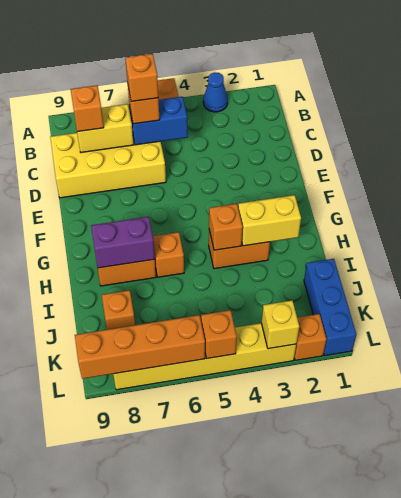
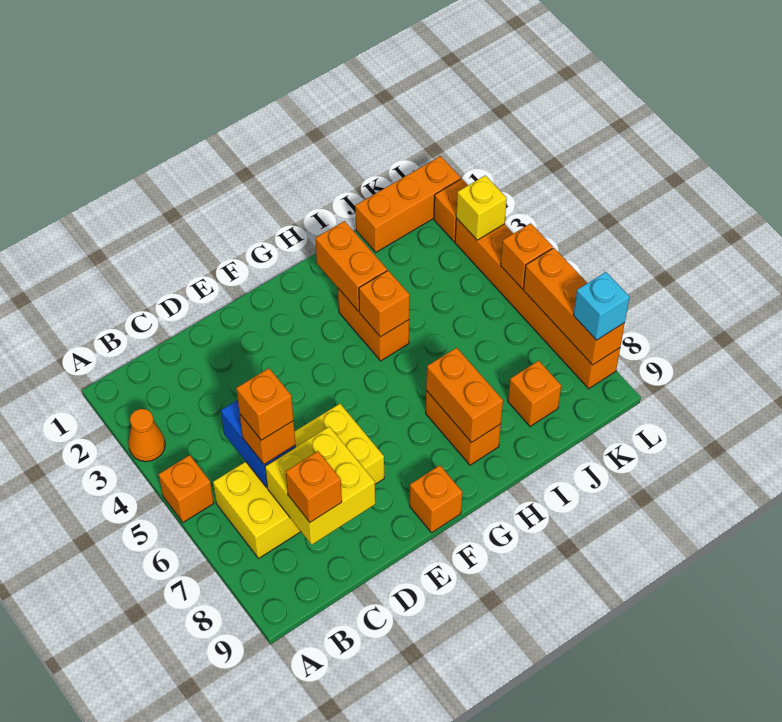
blue cone A3 level 1 -> orange cone A3 level 1
yellow brick C6:D9 level 1 -> yellow brick B6:E7 level 1
yellow brick C7:C8 level 2 -> yellow brick C7:D8 level 2
yellow brick H2:H3 level 2 -> orange brick H2:H3 level 2
orange brick H6 level 1 -> orange brick F9 level 1
purple brick H7:H8 level 2 -> orange brick H7:H8 level 2
blue brick J1:L1 level 1 -> orange brick J1:L1 level 1
yellow brick L3:L8 level 1 -> orange brick L3:L8 level 1
orange brick L6:L9 level 2 -> orange brick L6:L8 level 2
none -> cyan brick L8 level 3

